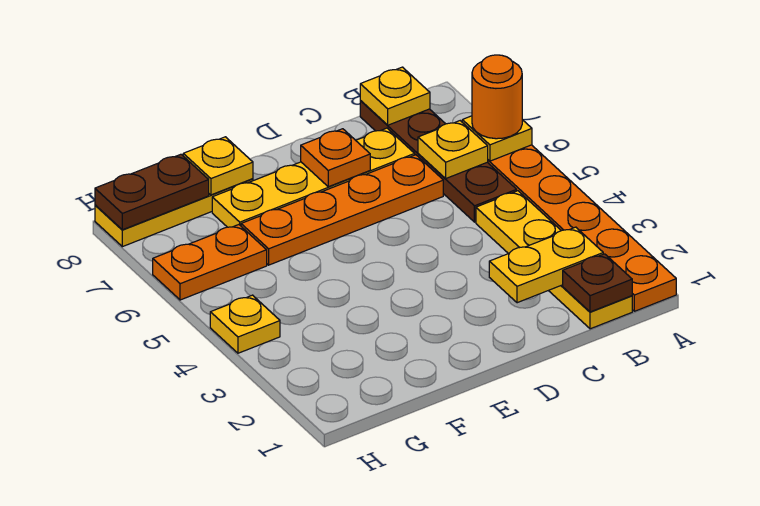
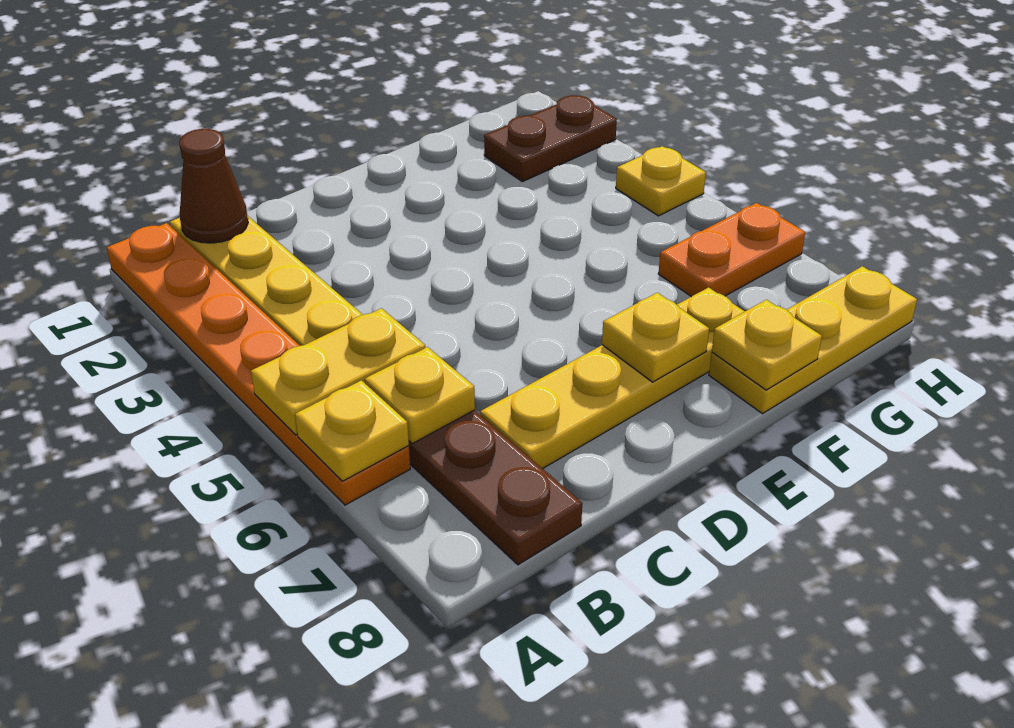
orange round brick A6 level 3 -> none
brown plate B1 level 2 -> brown cone B1 level 2
yellow plate B2:C2 level 2 -> yellow plate A5:B5 level 2
yellow plate B8 level 2 -> yellow plate E7 level 2
orange plate C6:F6 level 1 -> none
orange plate D7 level 2 -> none
brown plate G8:H8 level 2 -> brown plate G2:H2 level 1

